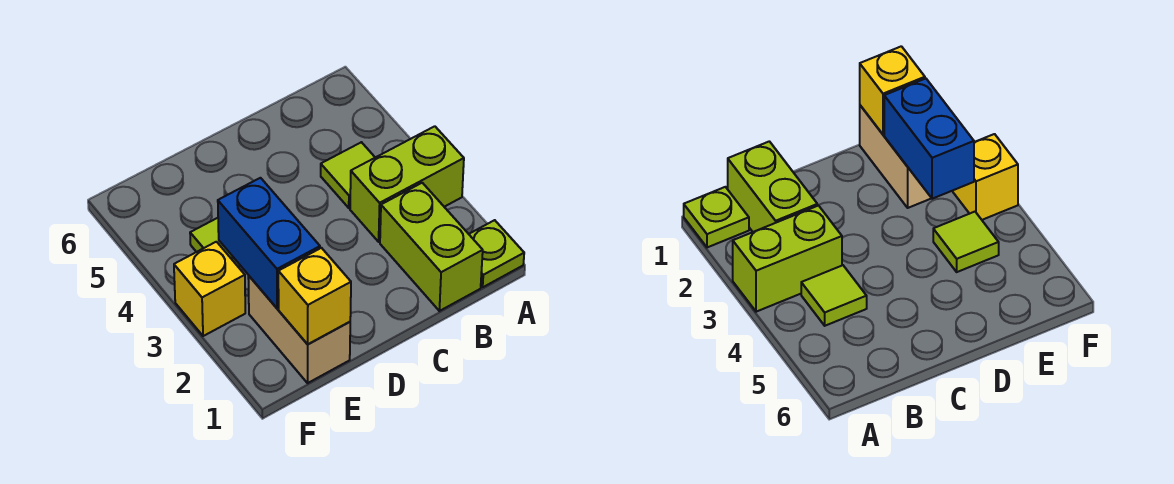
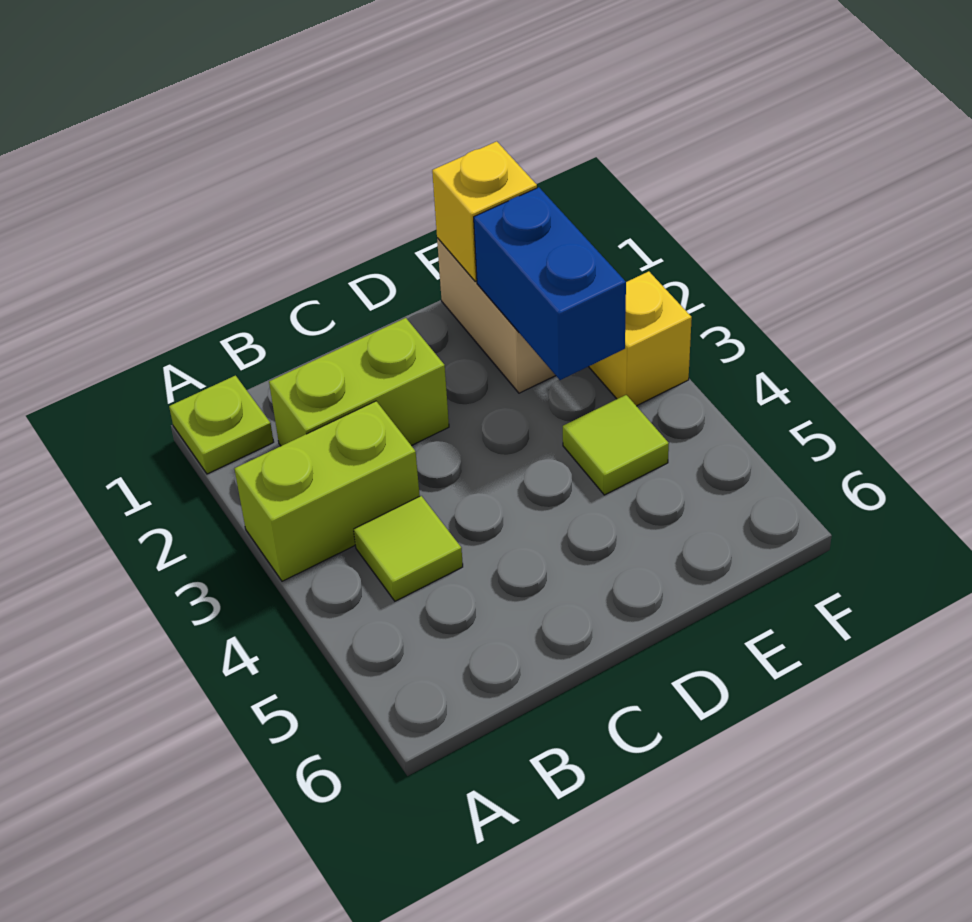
lime brick B1:B2 level 1 -> lime brick B2:C2 level 1

